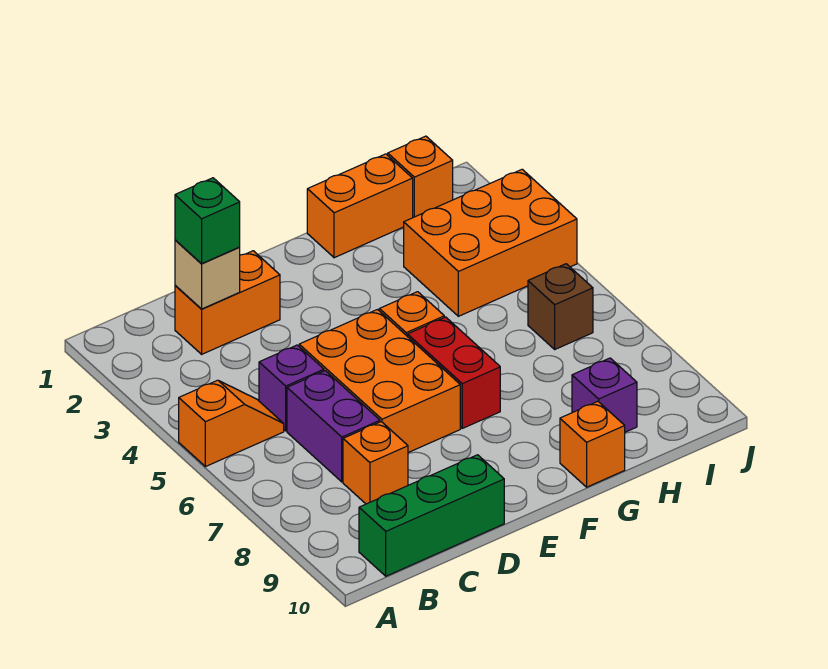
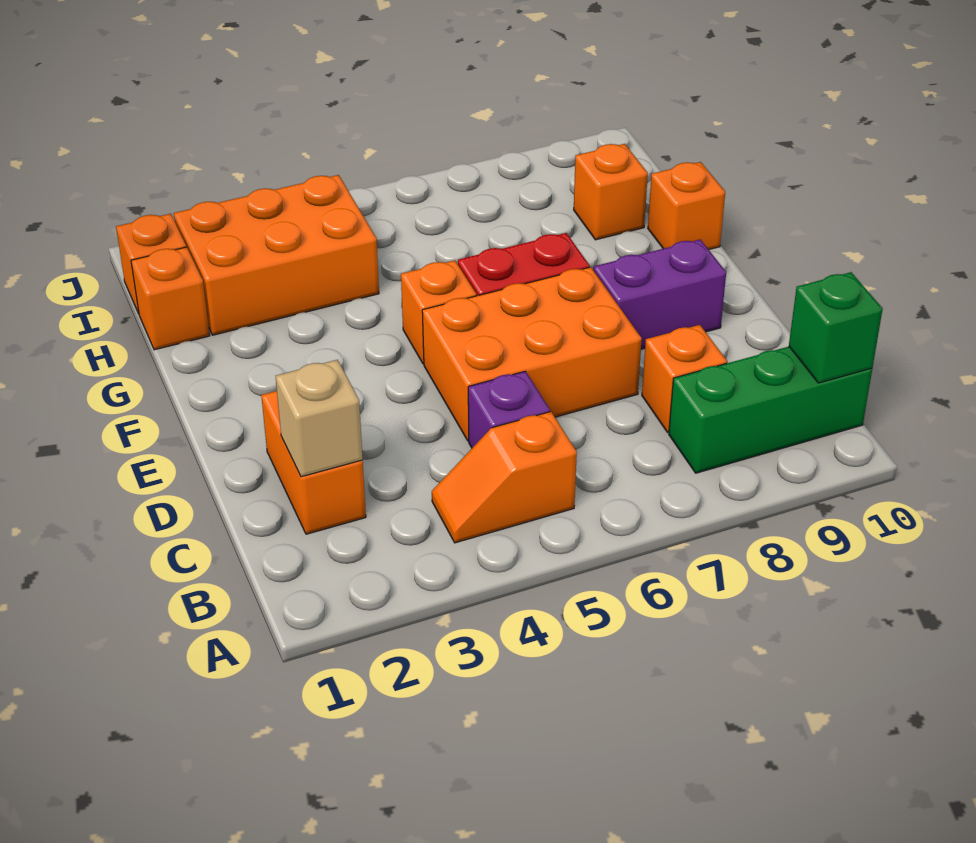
orange slope A5:B5 level 1 top A -> orange slope B4:B5 level 1 top 5
green brick B10:D10 level 1 -> green brick B8:B10 level 1
green brick C2 level 3 -> green brick B10 level 2
purple brick C6:C7 level 1 -> purple brick E8:E9 level 1
orange brick G1:H1 level 1 -> orange brick H1 level 1
orange brick H3:J4 level 1 -> orange brick H2:I4 level 1
purple brick H9 level 1 -> orange brick H9 level 1
brown brick I6 level 1 -> none

